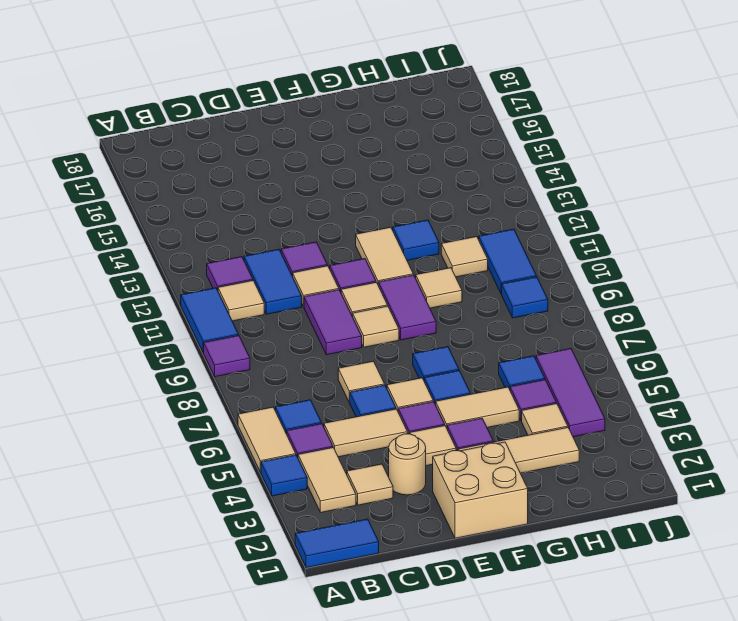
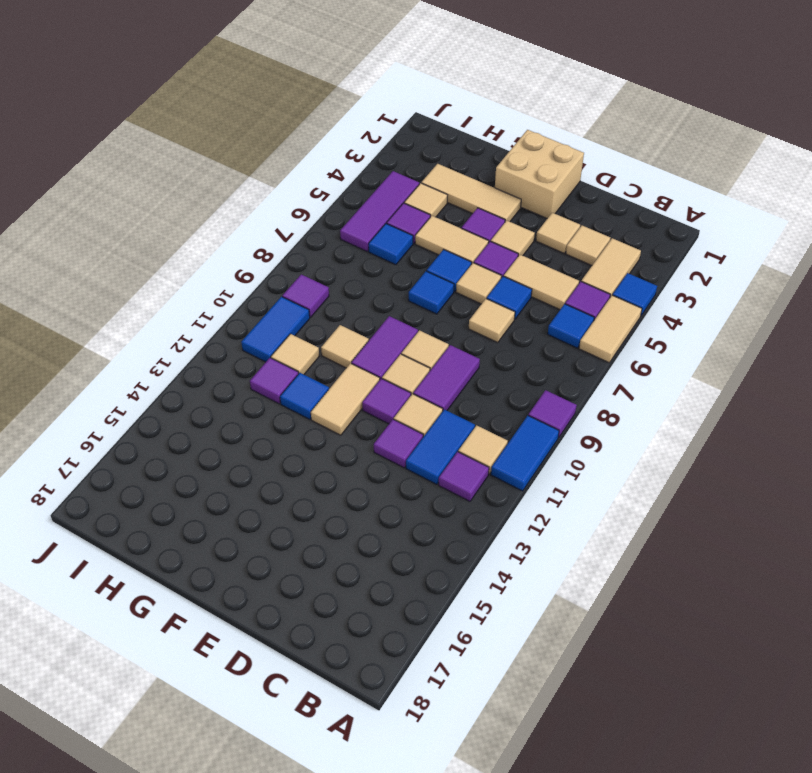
blue tile A1:B1 level 1 -> none
tan round brick D3 level 1 -> tan tile D3 level 1
none -> purple tile H12 level 1
blue tile I9 level 1 -> purple tile I9 level 1

